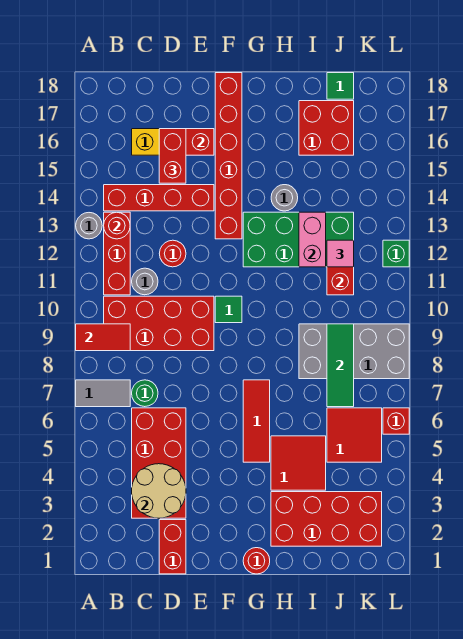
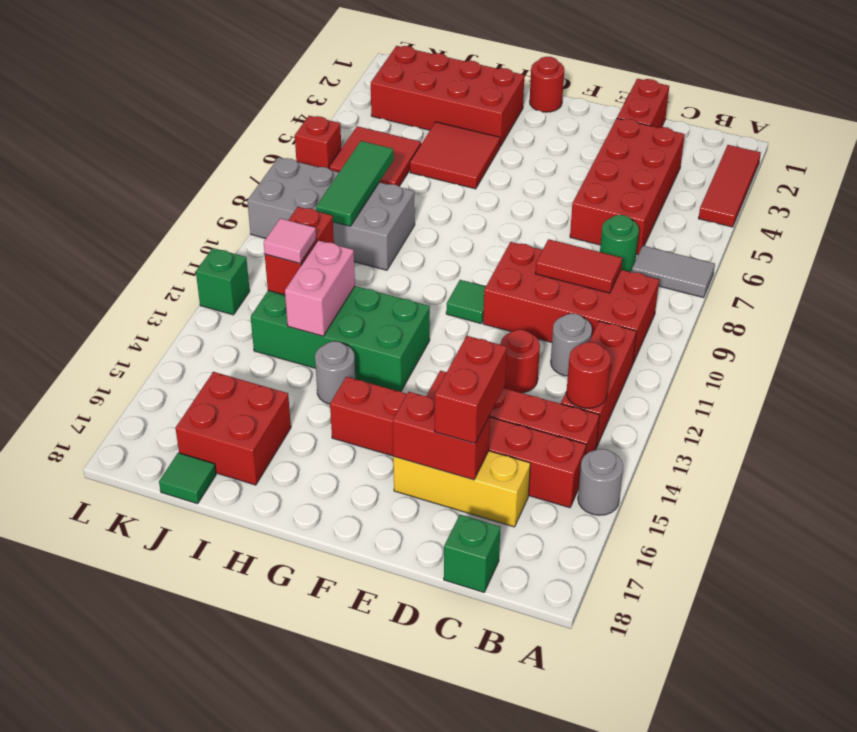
red tile A9:B9 level 2 -> red tile C9:D9 level 2
grey round brick A13 level 1 -> grey round brick A15 level 1
tan round brick C3:D4 level 2 -> none
none -> green brick C18 level 1
red brick F13:F18 level 1 -> red brick B15:G15 level 1
red tile G5:G7 level 1 -> red tile A2:A4 level 1

